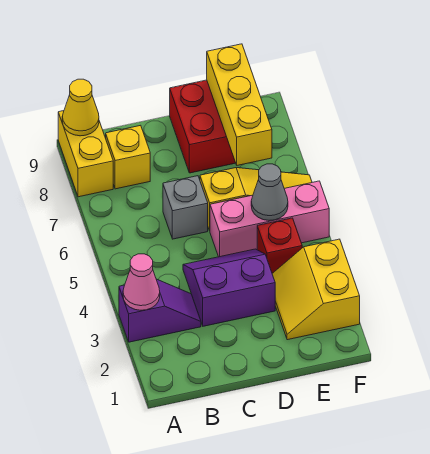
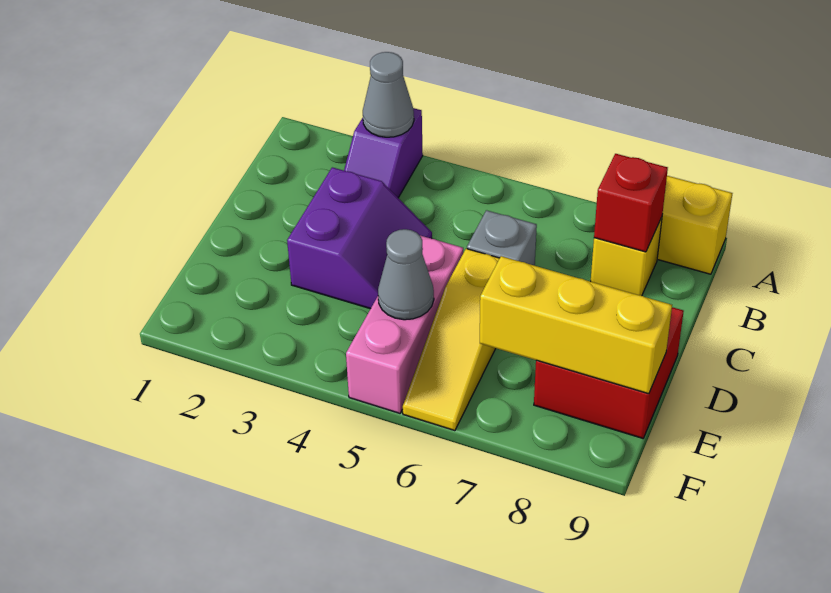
pink cone A3 level 2 -> grey cone A3 level 2
yellow cone A9 level 2 -> none
yellow slope E2:F3 level 1 top F -> none
red brick E4 level 1 -> red brick B8 level 2

